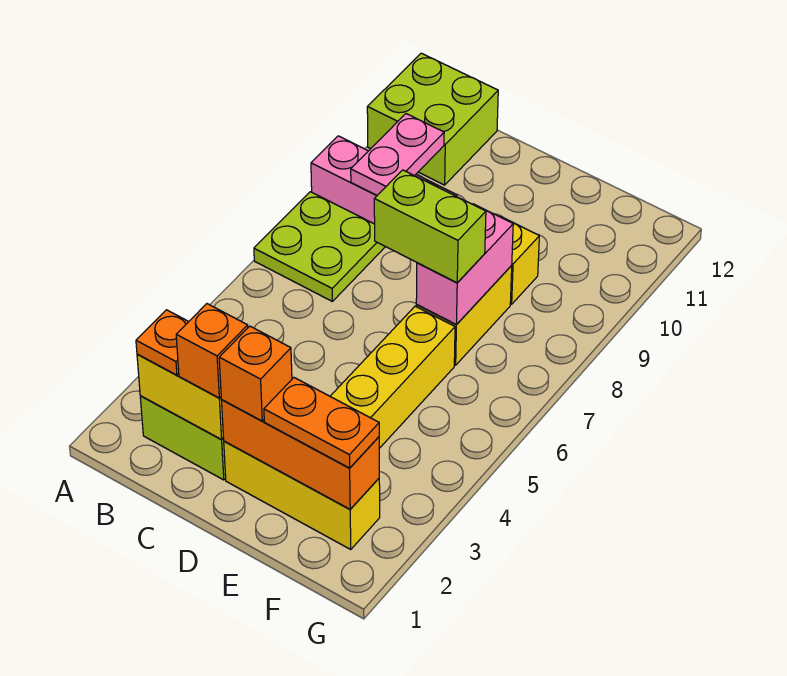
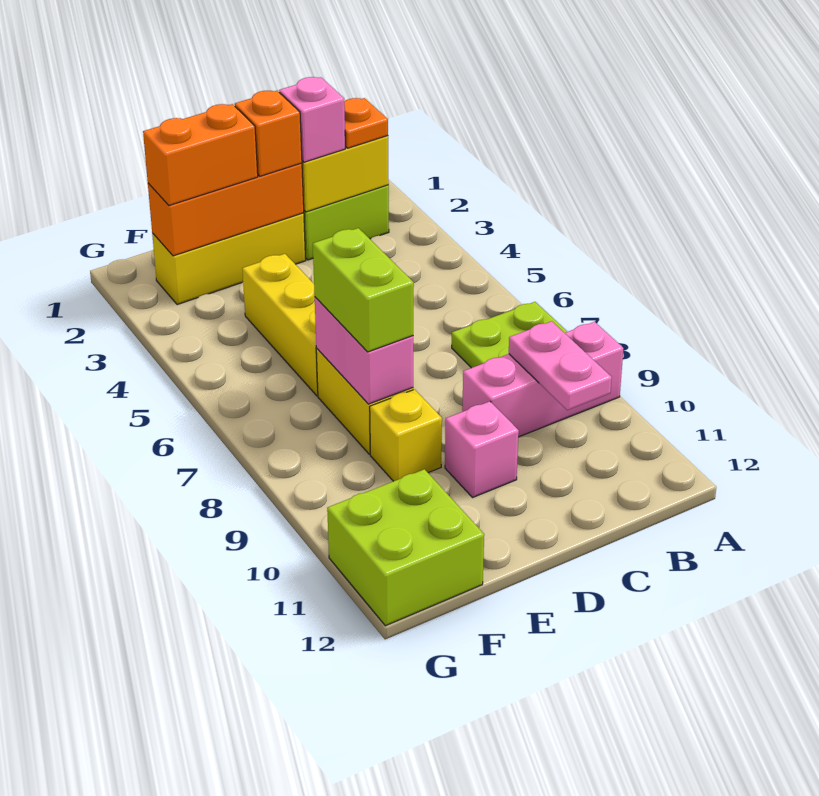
lime brick A11:B12 level 1 -> lime brick F11:G12 level 1
orange brick C2 level 3 -> pink brick C2 level 3
lime brick D7:E7 level 3 -> lime brick E7:E8 level 3
none -> pink brick D10 level 1
orange plate E2:F2 level 3 -> orange brick E2:F2 level 3

